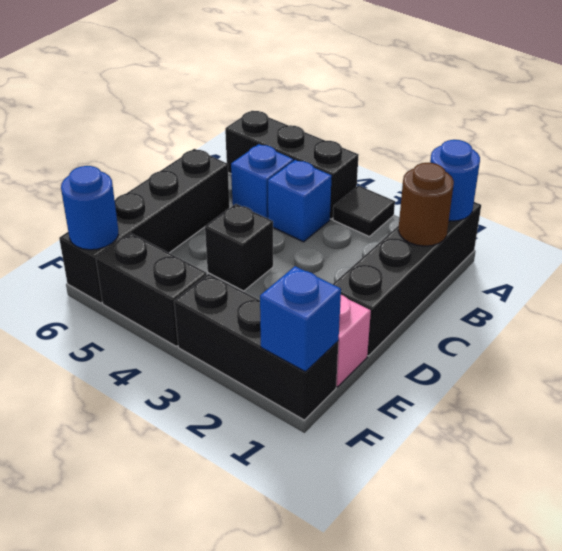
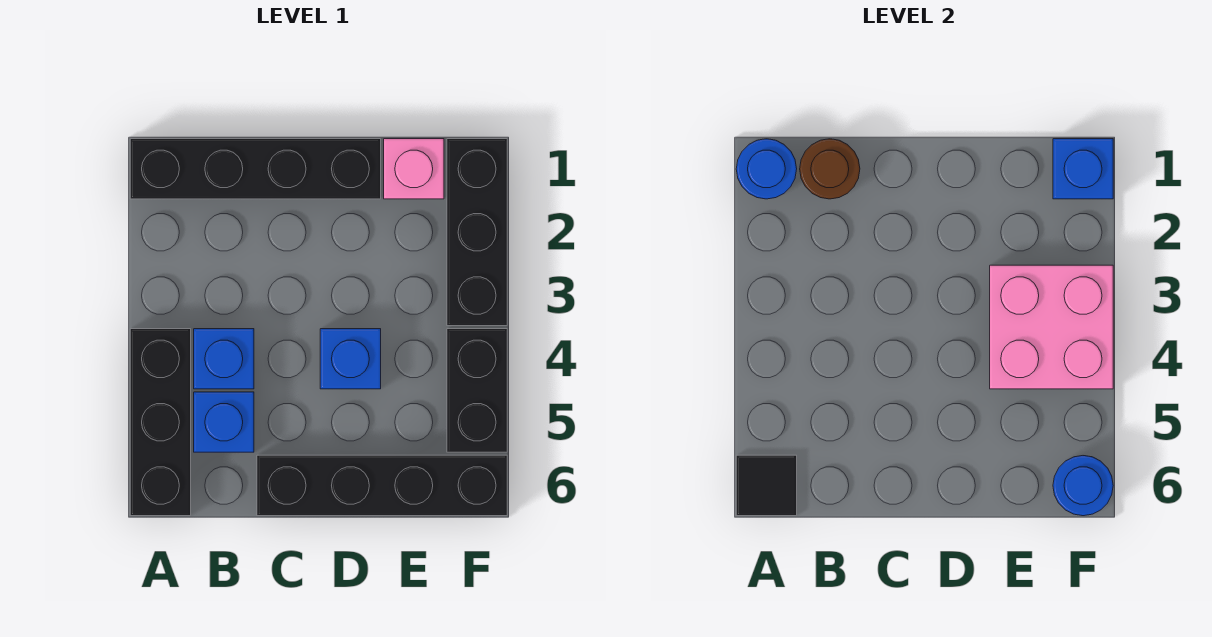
black tile A3 level 1 -> black tile A6 level 2
black brick D4 level 1 -> blue brick D4 level 1
none -> pink brick E3:F4 level 2

